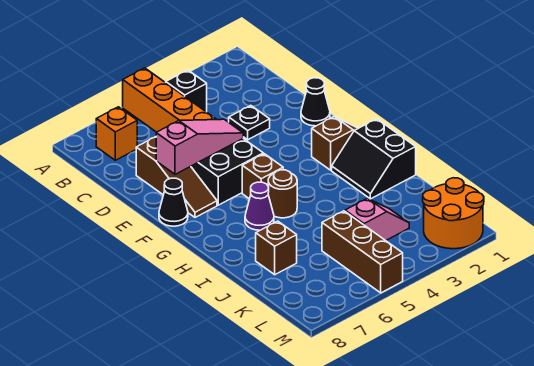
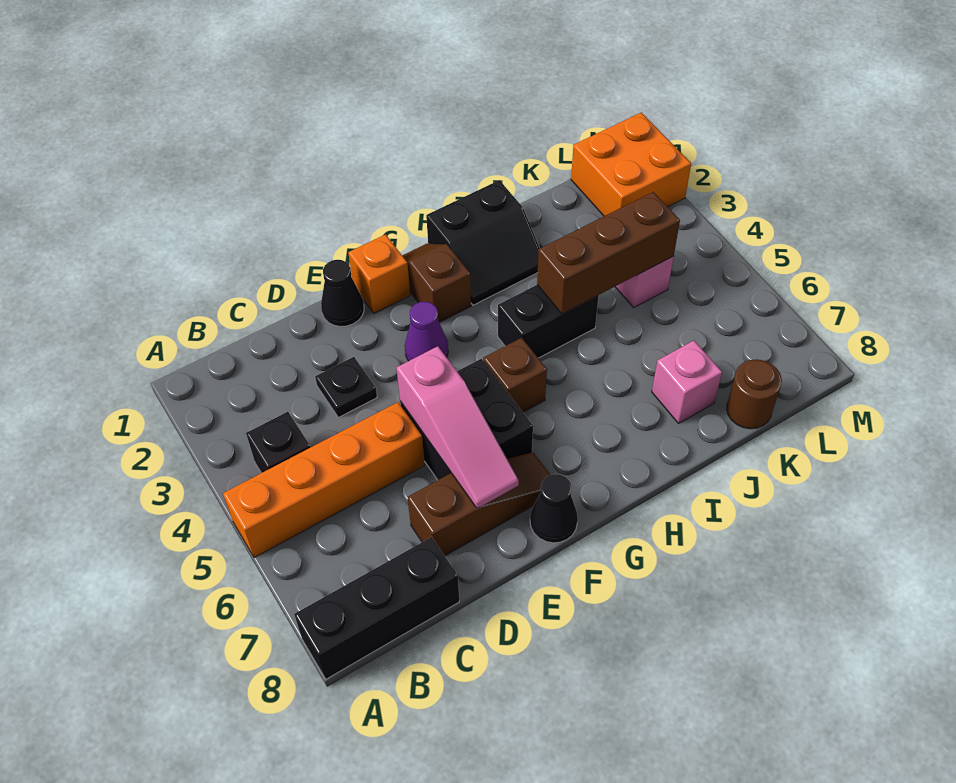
none -> black brick A8:C8 level 1
orange brick B7 level 1 -> orange brick F1 level 1
pink slope E5:E7 level 2 top 7 -> pink slope E5:E7 level 2 top 5
none -> black brick H4:I4 level 1
brown round brick H5 level 1 -> brown round brick K8 level 1
purple cone H6 level 1 -> purple cone F3 level 1
brown brick J7 level 1 -> pink brick J7 level 1
brown brick K5:M5 level 1 -> brown brick I4:K4 level 2
orange round brick L1:M2 level 1 -> orange brick L1:M2 level 1

